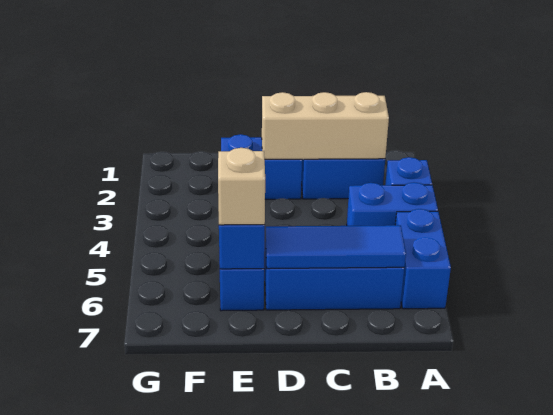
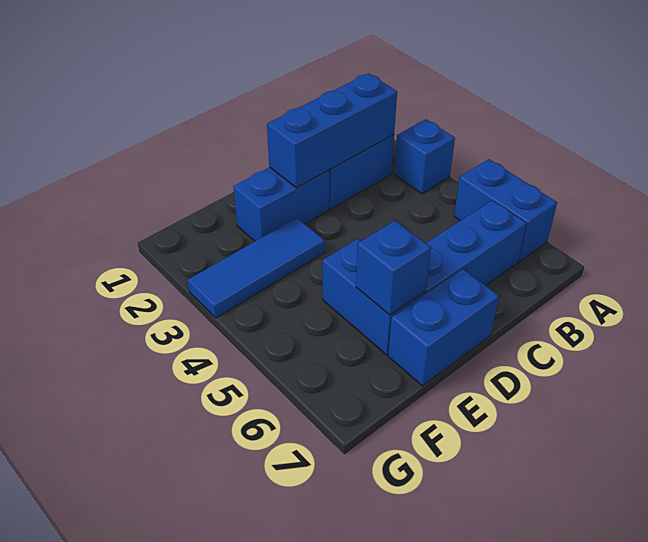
blue brick A4:B4 level 1 -> blue brick D7:E7 level 1
tan brick B2:D2 level 2 -> blue brick B2:D2 level 2
blue tile B6:D6 level 2 -> blue tile E3:G3 level 1
tan brick E6 level 3 -> none

